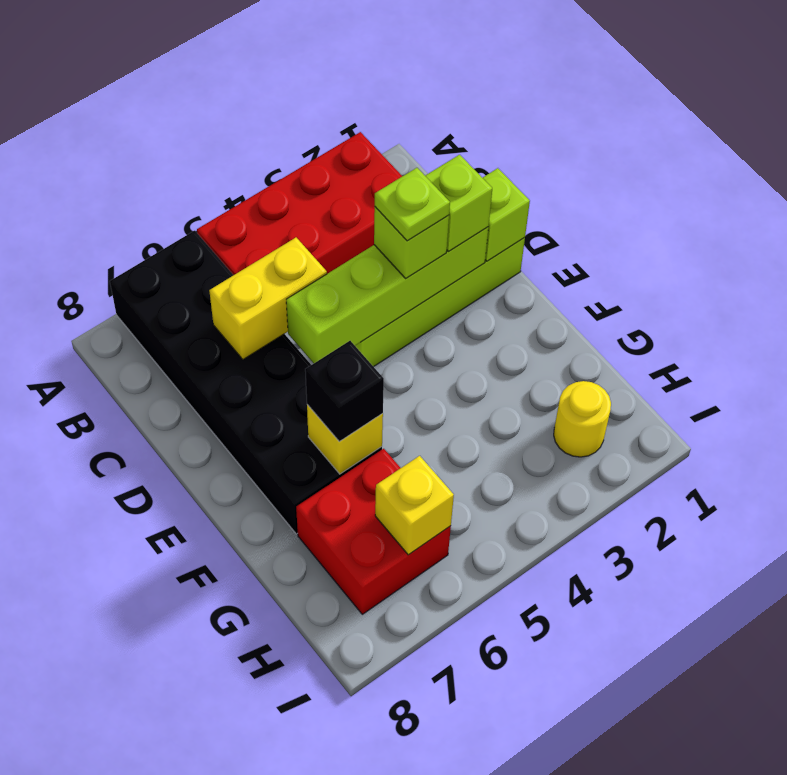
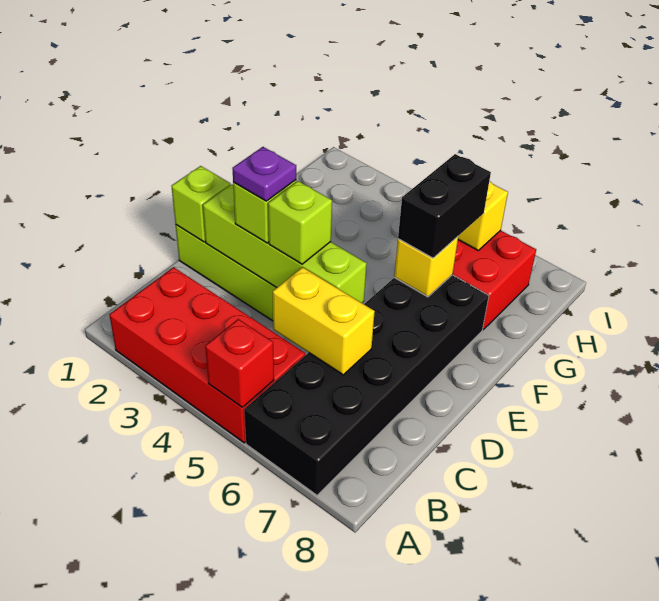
none -> red brick A5 level 2
lime brick D2 level 3 -> lime brick D4 level 3
lime plate D3 level 4 -> purple plate D3 level 4
black brick F6 level 3 -> black brick F6:G6 level 3
yellow round brick H2 level 1 -> none

